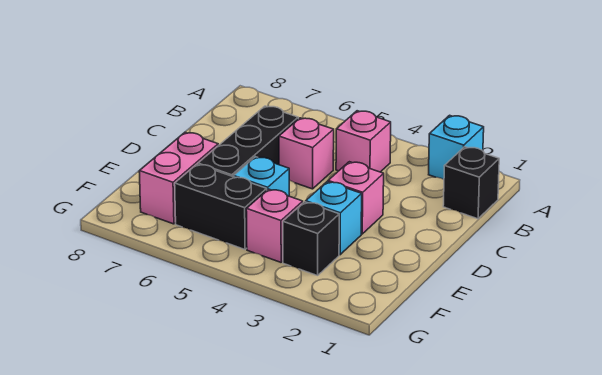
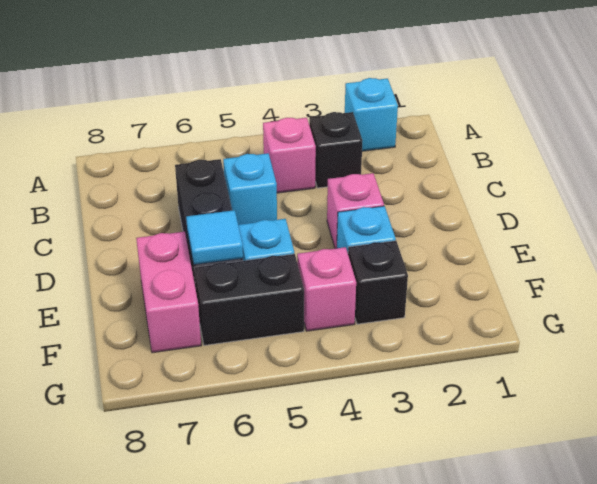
black brick B1 level 1 -> black brick B3 level 1
pink brick C5 level 1 -> cyan brick C5 level 1
none -> cyan tile E6 level 2

